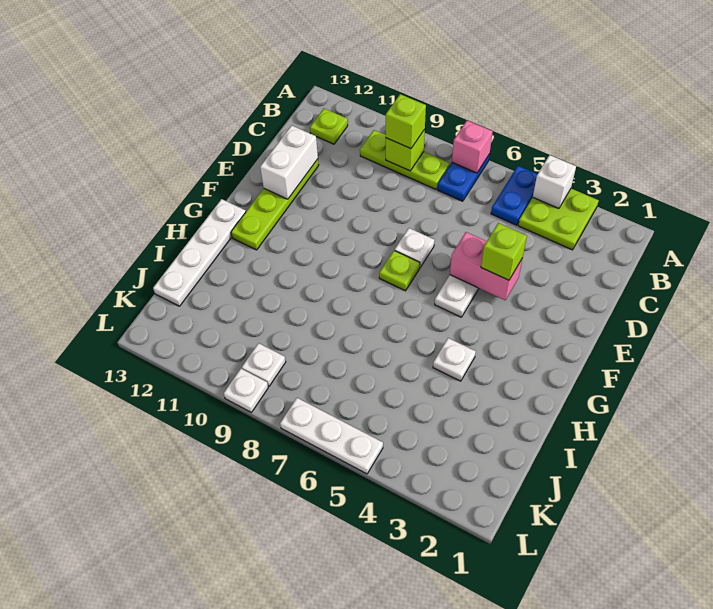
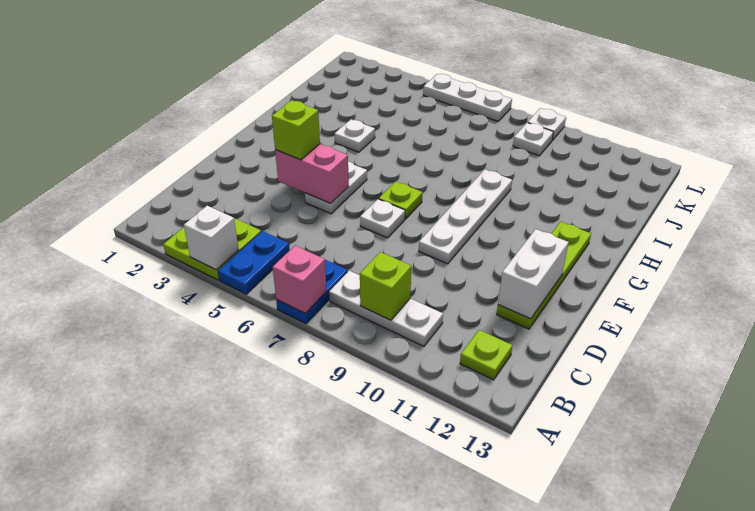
lime plate B8:B10 level 1 -> white plate B8:B10 level 1
lime brick B9 level 3 -> none
white plate G13:J13 level 1 -> white plate E9:H9 level 1

